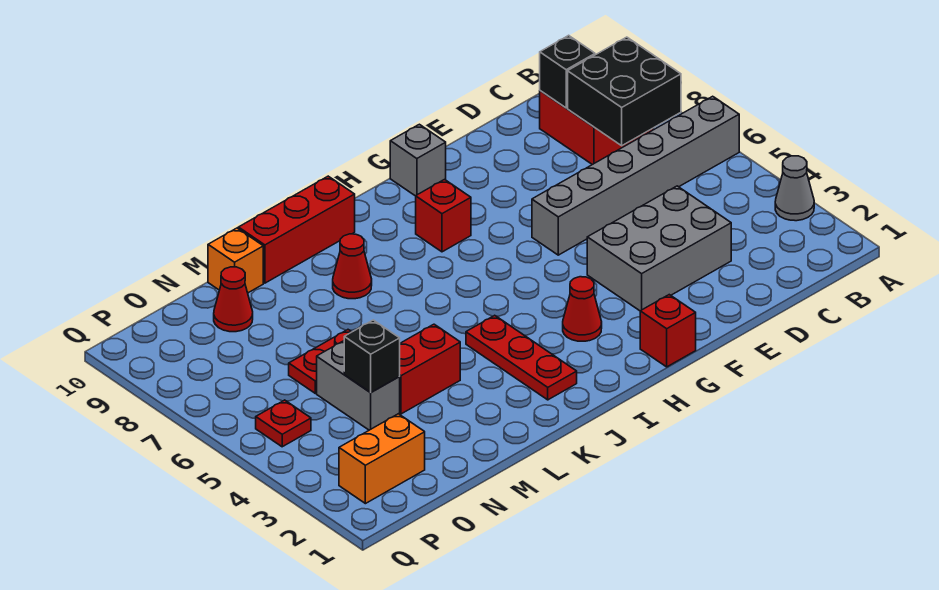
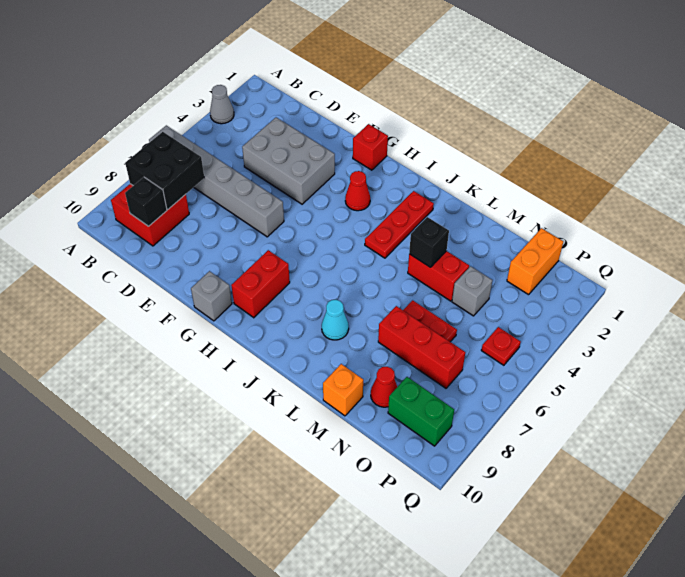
red brick H8 level 1 -> red brick H8:H9 level 1
red brick J10:L10 level 1 -> red brick M7:O7 level 1
red cone K8 level 1 -> cyan cone K8 level 1
grey brick N4:N5 level 1 -> grey brick N4 level 1
black brick N4 level 2 -> black brick L4 level 2
orange brick O2:P2 level 1 -> orange brick O1:O2 level 1
none -> green brick O9:P9 level 1

